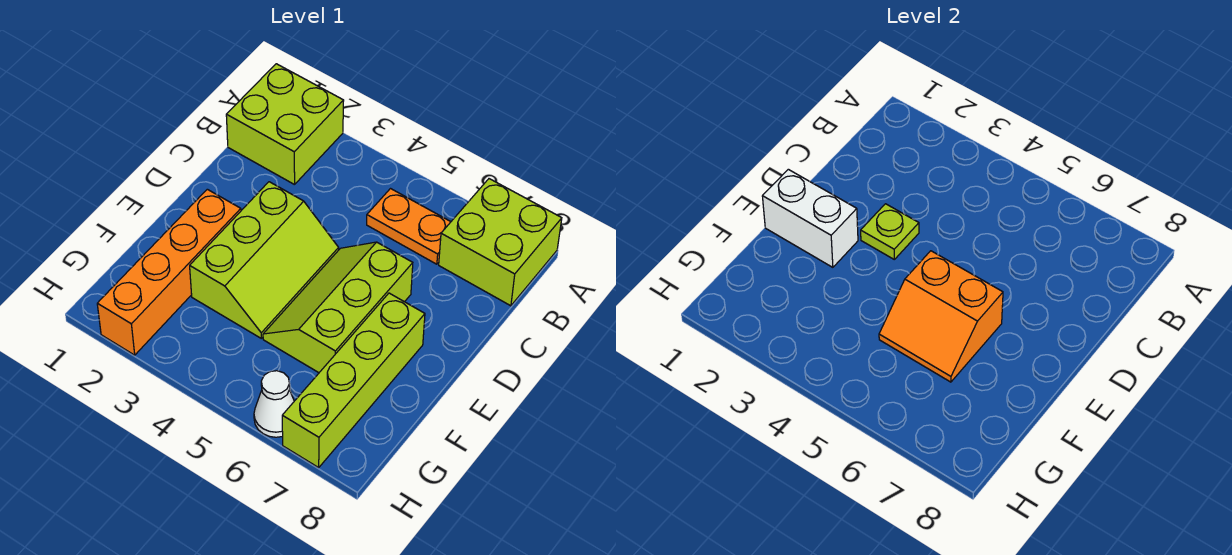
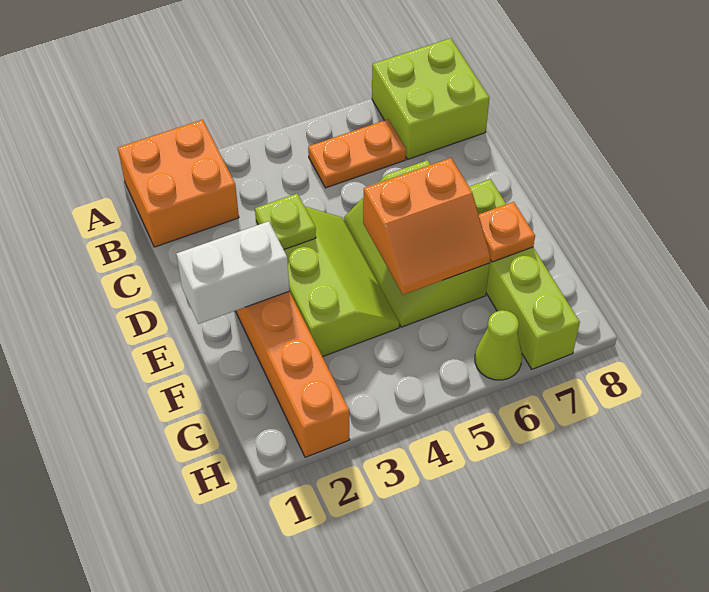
lime brick A1:B2 level 1 -> orange brick A1:B2 level 1
none -> orange plate F7 level 2
white cone H6 level 1 -> lime cone H6 level 1

